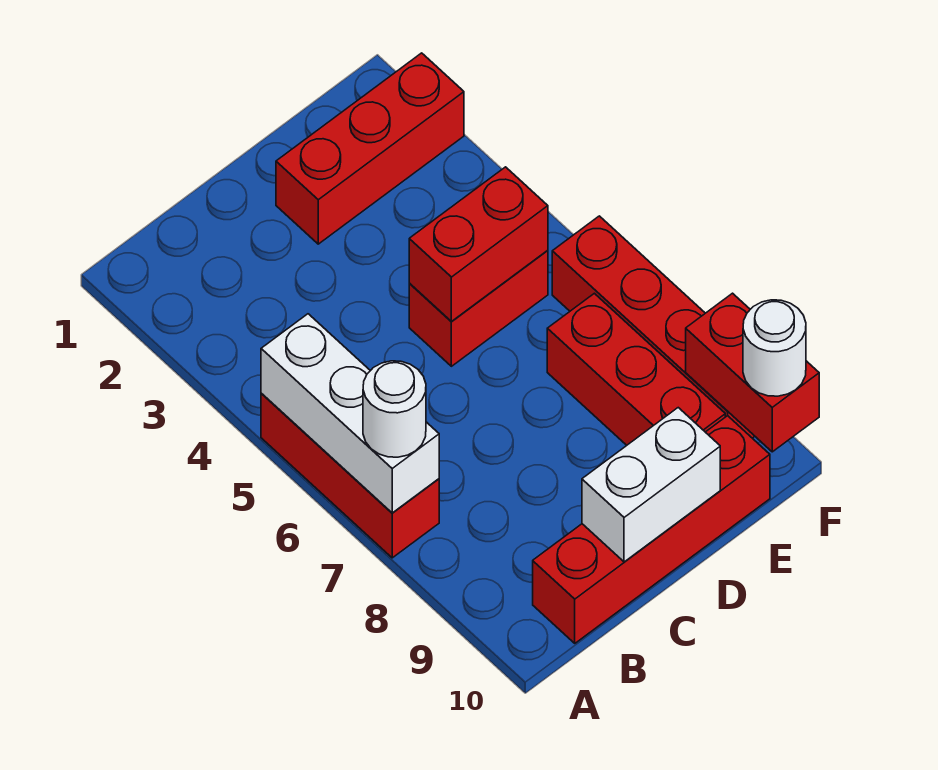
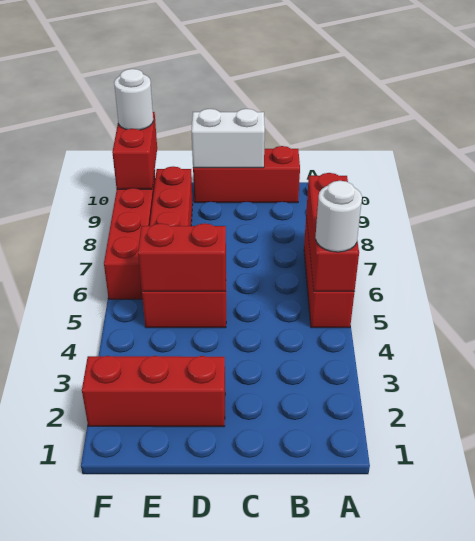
white brick A5:A7 level 2 -> red brick A5:A7 level 2
white round brick A7 level 3 -> white round brick A5 level 3
red brick B10:E10 level 1 -> red brick B10:D10 level 1

